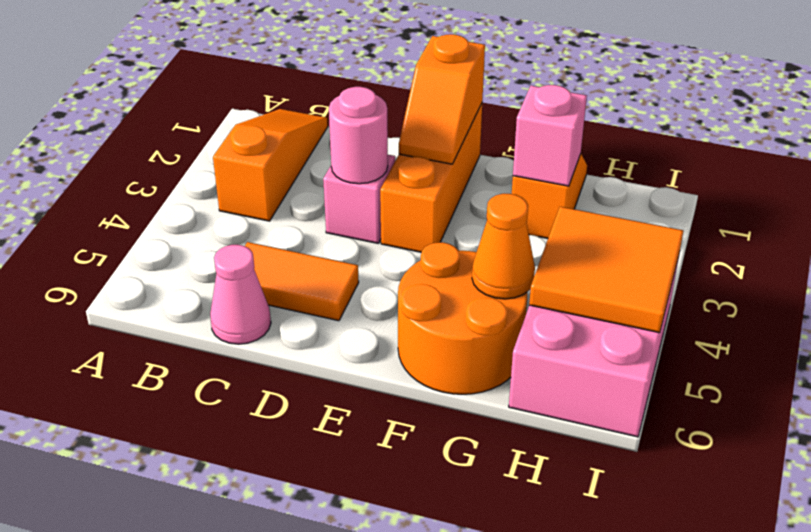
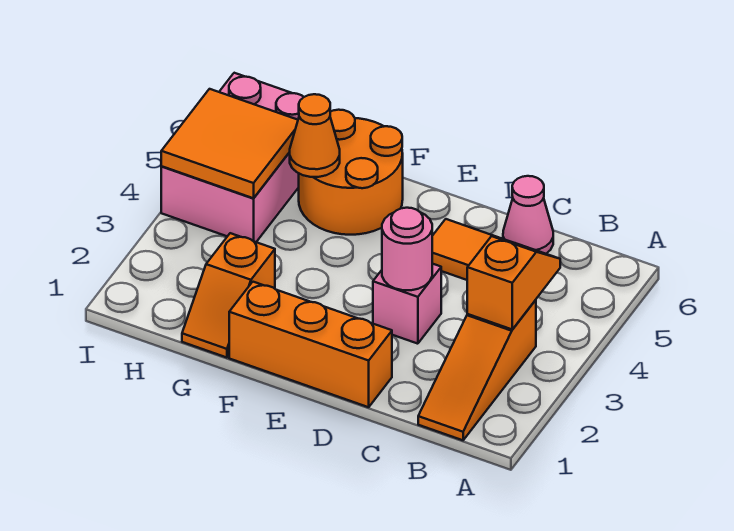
orange brick E1:E3 level 1 -> orange brick D1:F1 level 1
orange slope E1:E2 level 2 top 1 -> orange slope B3:B4 level 2 top 3
pink brick G2 level 2 -> none

